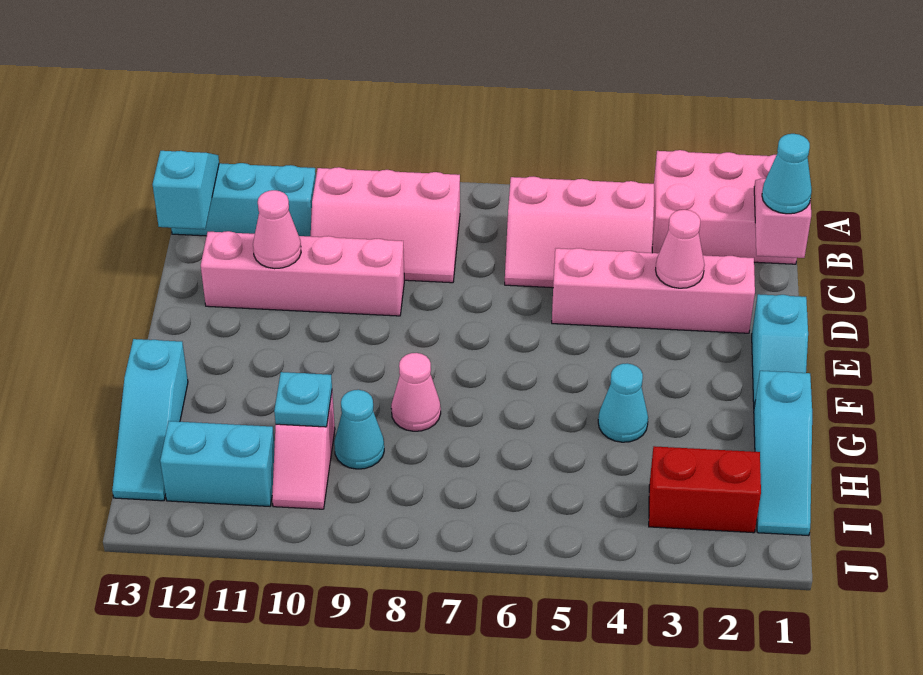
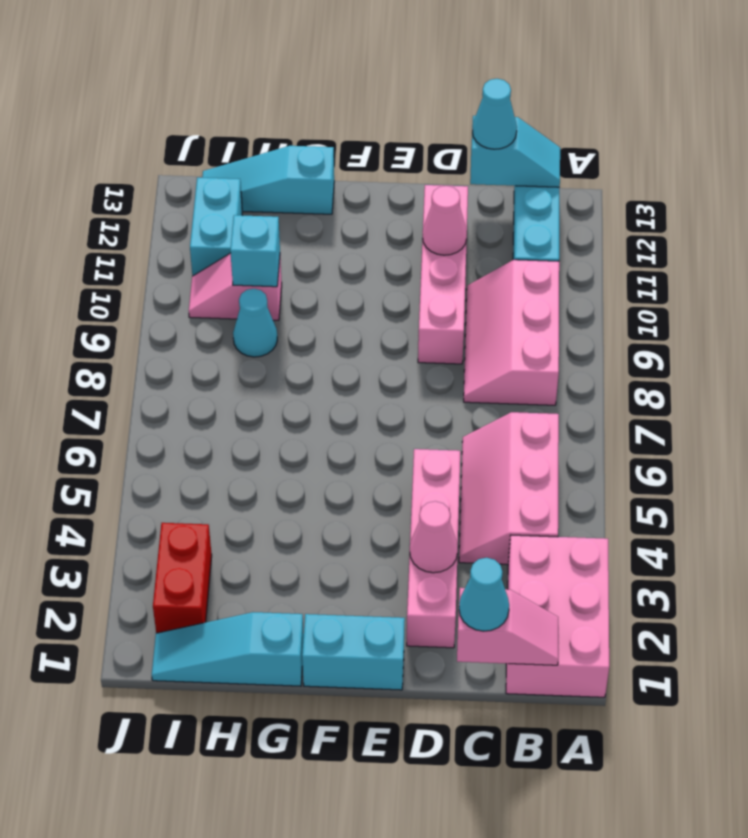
cyan slope E1:F1 level 1 top E -> cyan brick E1:F1 level 1
cyan cone G4 level 1 -> cyan cone C13 level 3
pink cone G8 level 1 -> none
cyan plate H10 level 2 -> cyan brick H10 level 2

